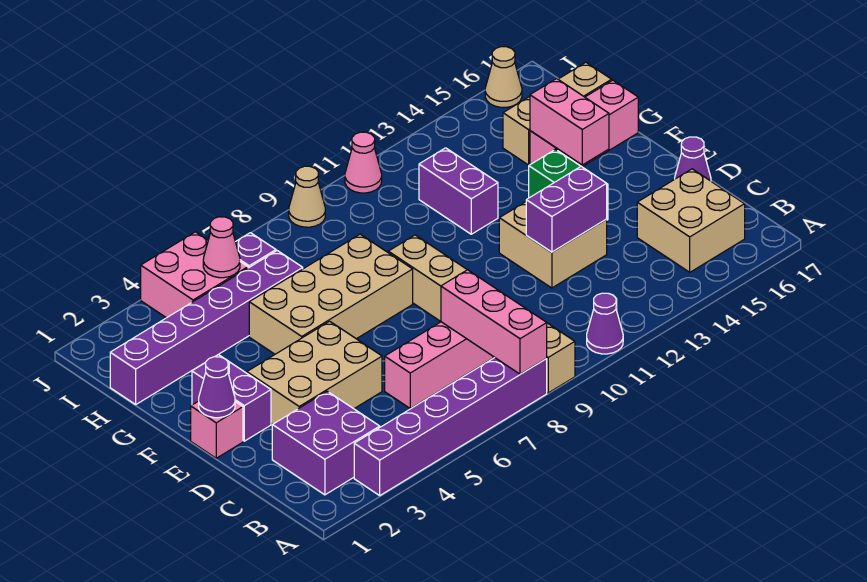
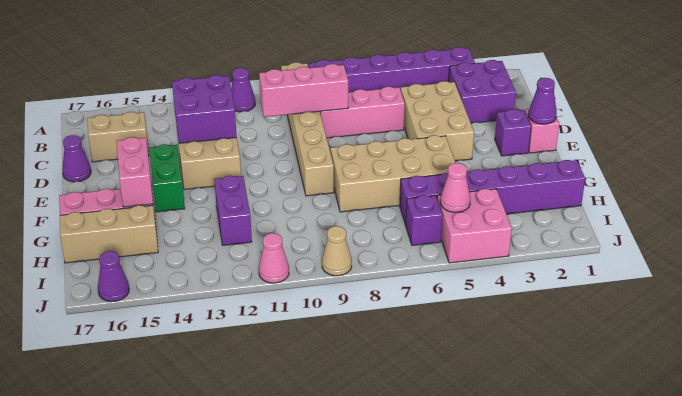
pink brick A8:C8 level 2 -> pink brick C8:C10 level 2
tan brick B15:C16 level 1 -> tan brick C15:C16 level 1
tan brick D3:E5 level 1 -> tan brick C4:E5 level 1
purple brick D12:D13 level 2 -> purple brick C12:D13 level 2
purple brick E2:F2 level 1 -> purple brick E2 level 1
tan cone J16 level 1 -> purple cone J16 level 1

